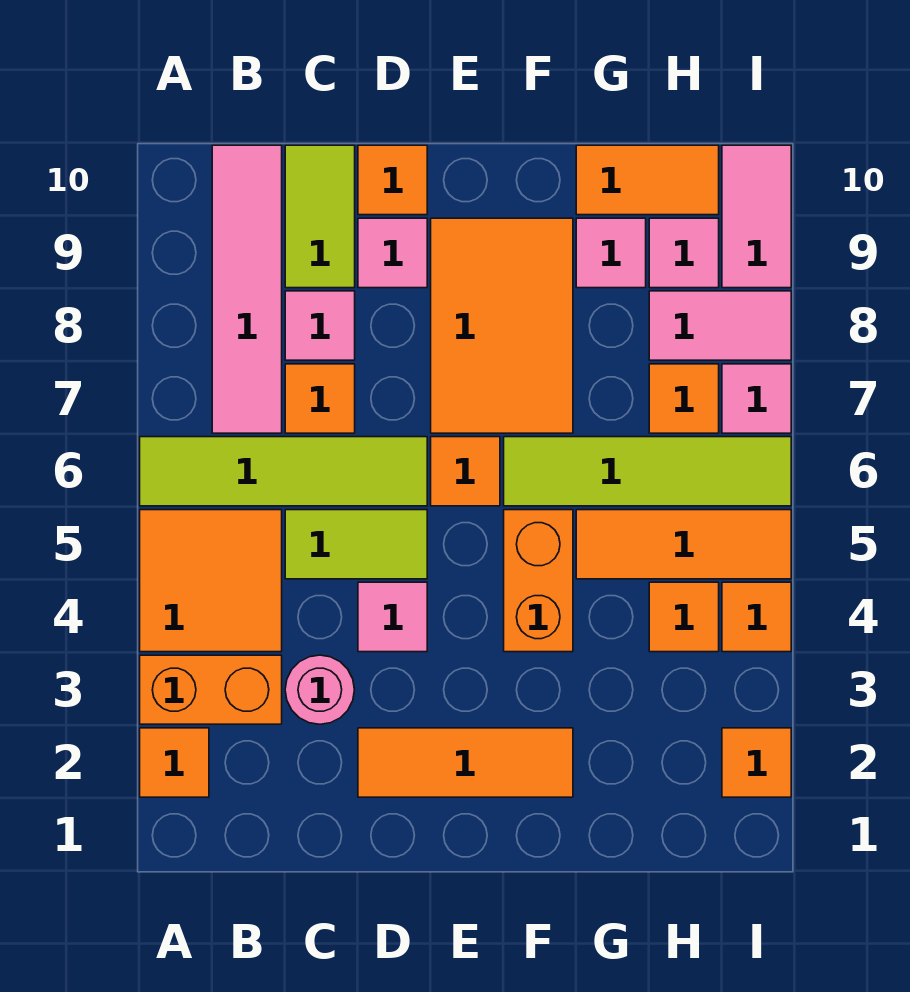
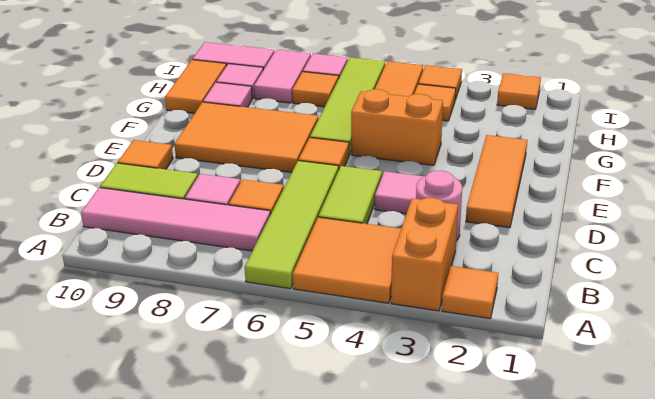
pink tile D9 level 1 -> none

